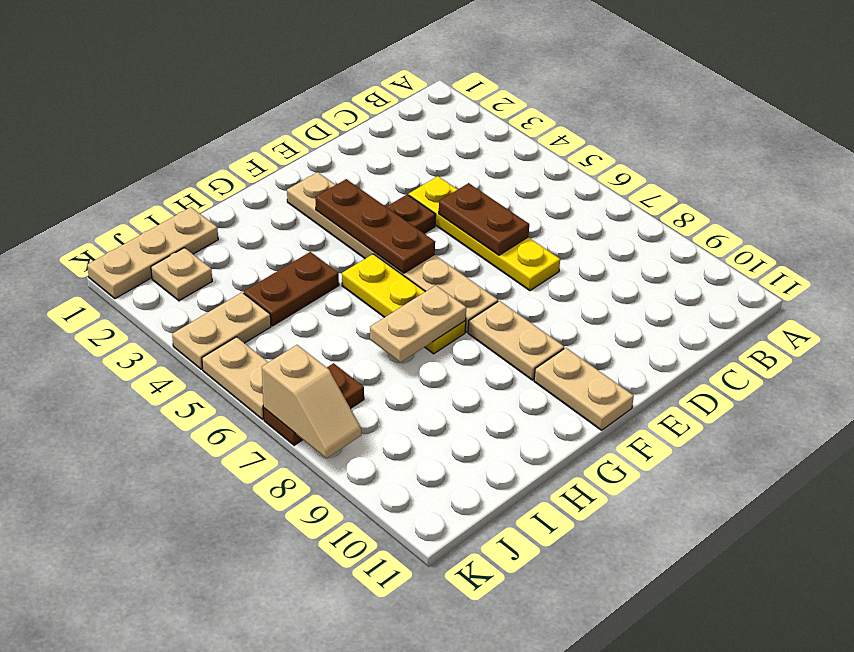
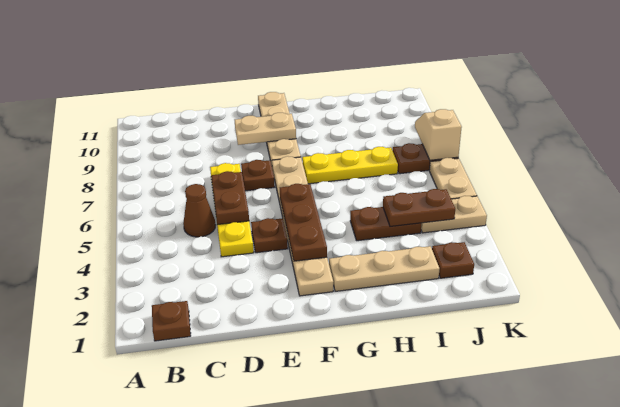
none -> brown plate B1 level 1
none -> brown cone C5 level 1
none -> brown plate E7 level 1
yellow plate G5:G7 level 1 -> yellow plate G7:I7 level 1
tan plate G7:H7 level 2 -> tan plate E9:F9 level 2
tan plate I1:K1 level 1 -> tan plate G2:I2 level 1
none -> brown plate I4:J4 level 2
tan plate J2 level 1 -> brown plate J2 level 1

